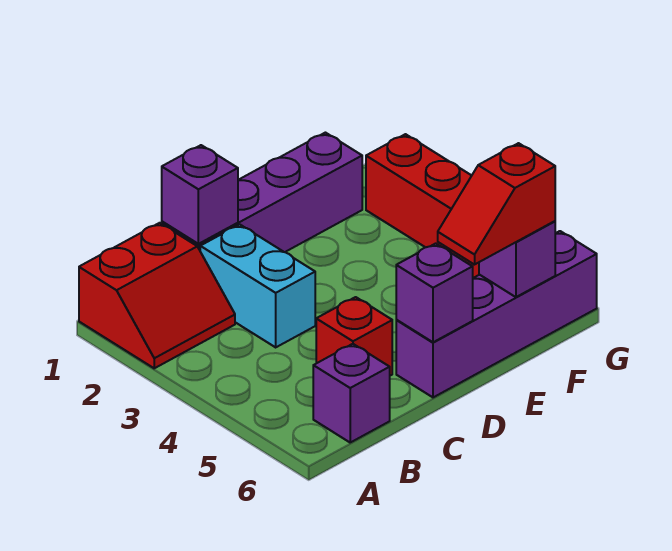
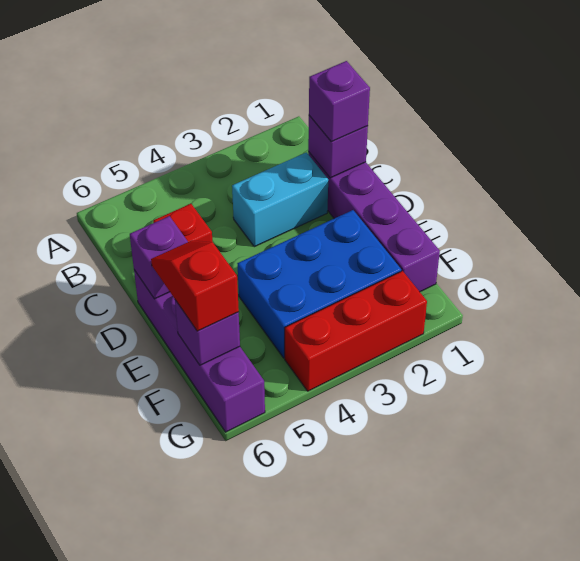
red slope A1:B2 level 1 top 1 -> none
purple brick B6 level 1 -> purple brick C1 level 3
none -> blue brick E2:F4 level 1

